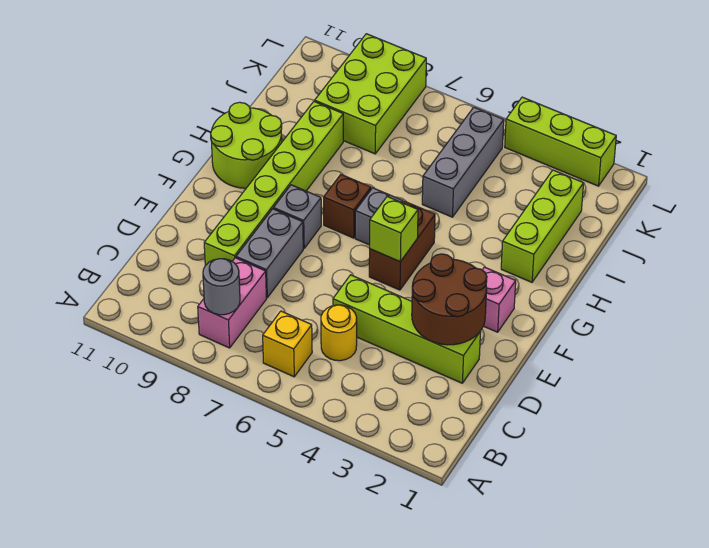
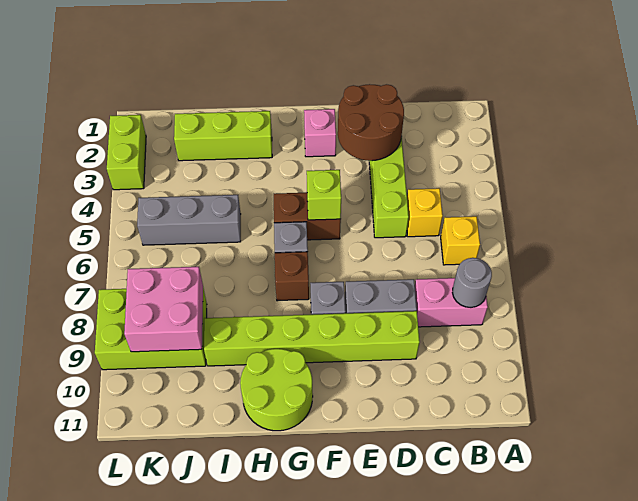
yellow round brick C5 level 1 -> yellow brick C5 level 1
none -> pink brick J8:K9 level 2
lime brick L2:L4 level 1 -> lime brick L2:L3 level 1

